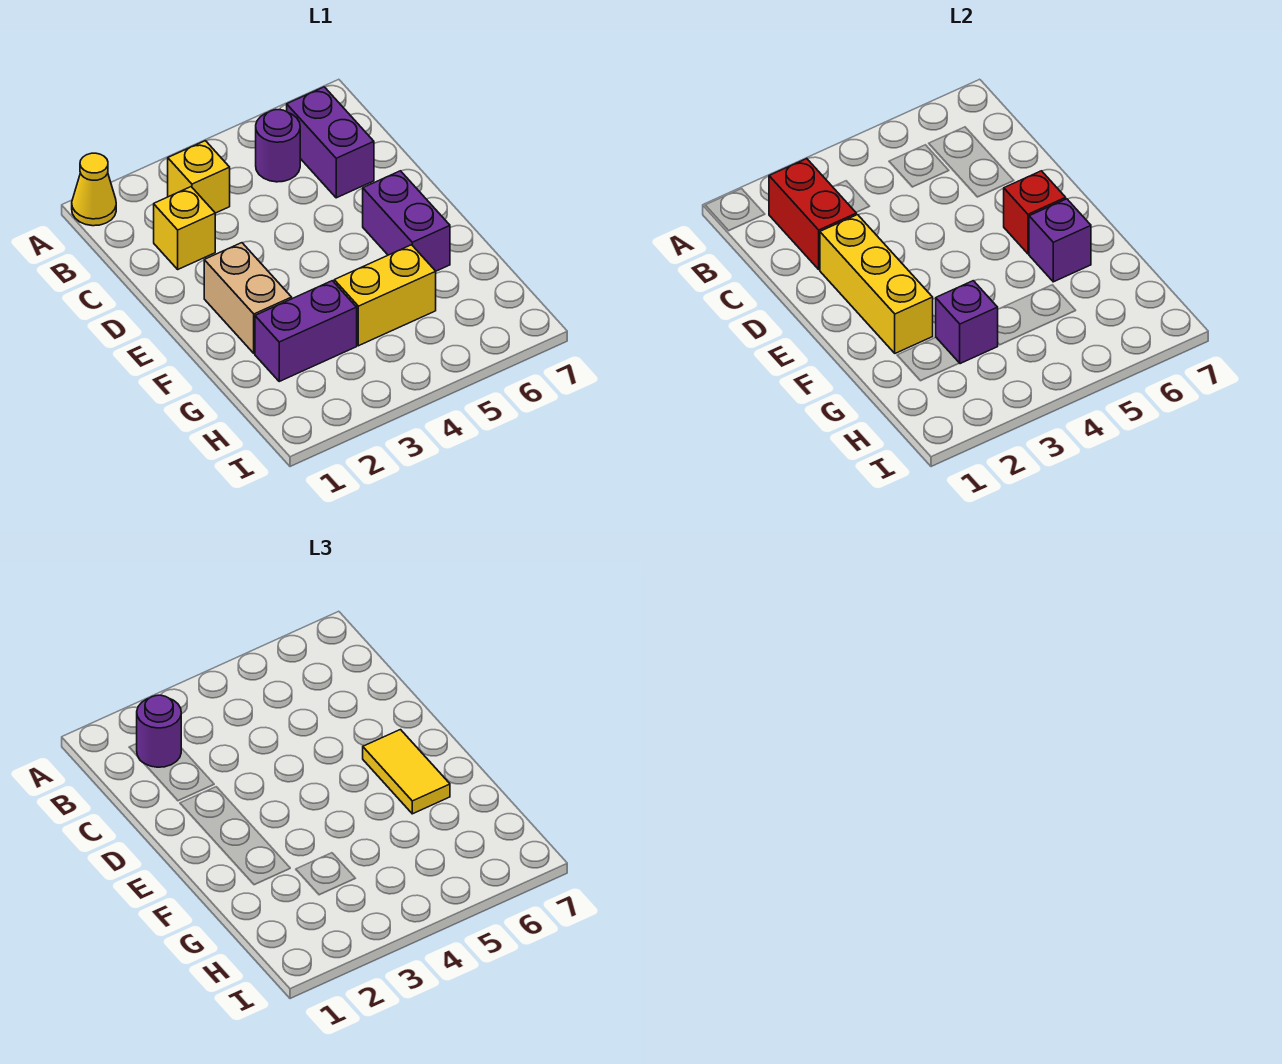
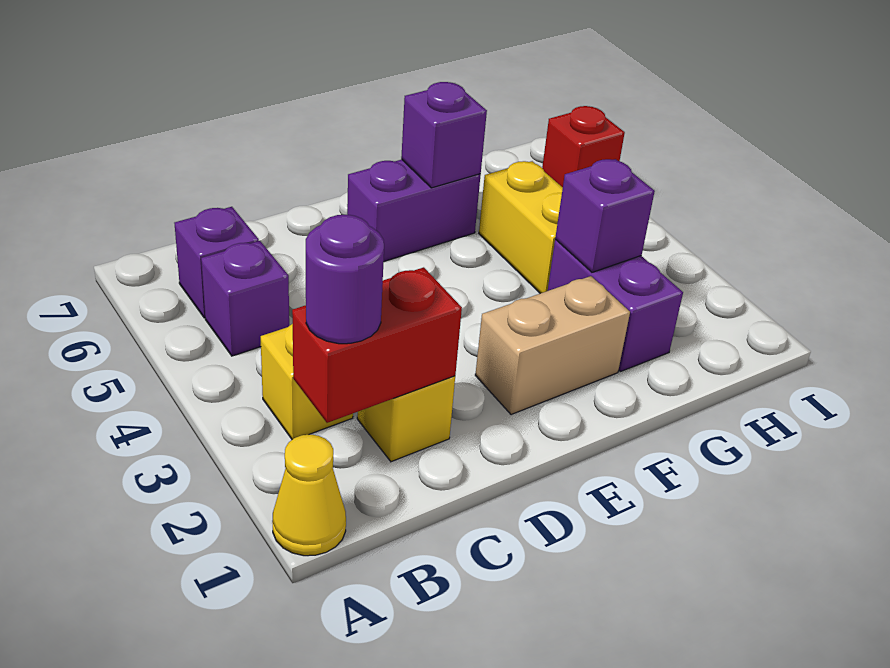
purple round brick B5 level 1 -> purple brick B5 level 1
purple brick B6:C6 level 1 -> purple brick B6 level 1
yellow brick D2:F2 level 2 -> none
red brick E6 level 2 -> red brick I6 level 1
yellow tile E6:F6 level 3 -> none

